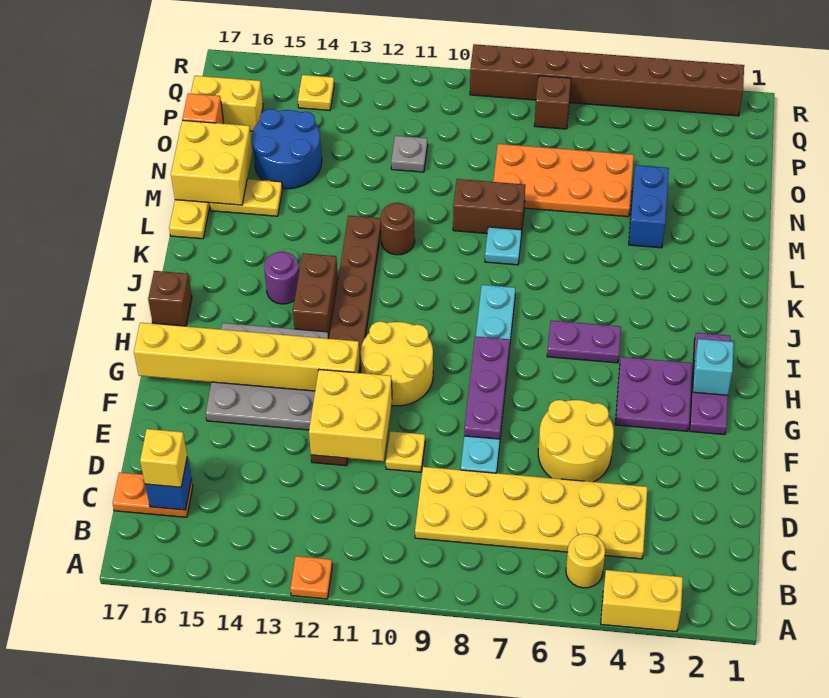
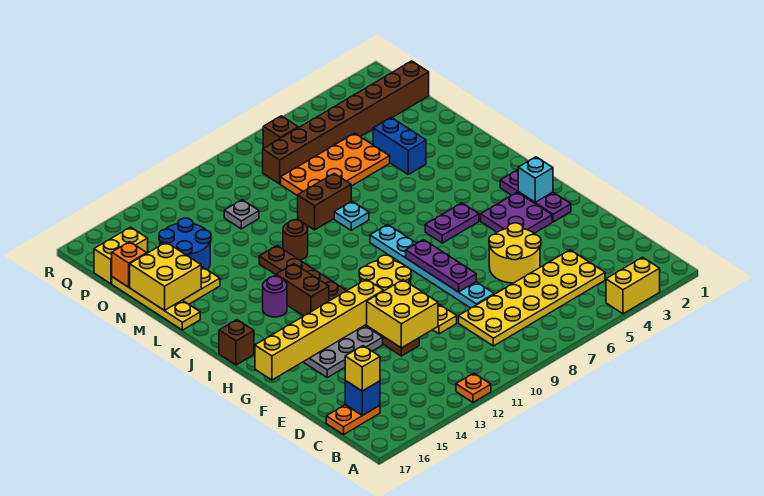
yellow round brick B5 level 1 -> none
yellow plate Q14 level 1 -> none
brown brick R2:R9 level 1 -> brown brick P1:P8 level 1

